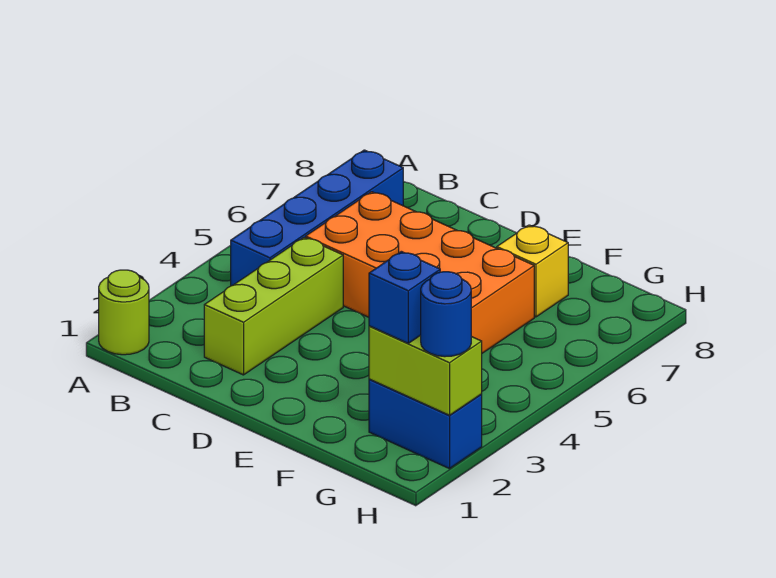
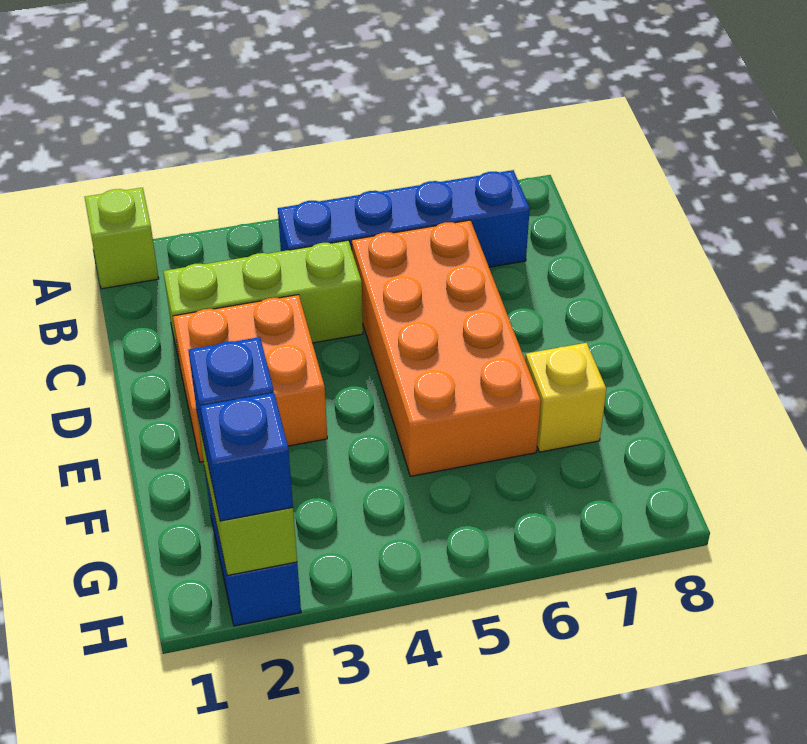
lime round brick A1 level 1 -> lime brick A1 level 1
none -> orange brick D2:E3 level 1
blue round brick H2 level 3 -> blue brick H2 level 3

